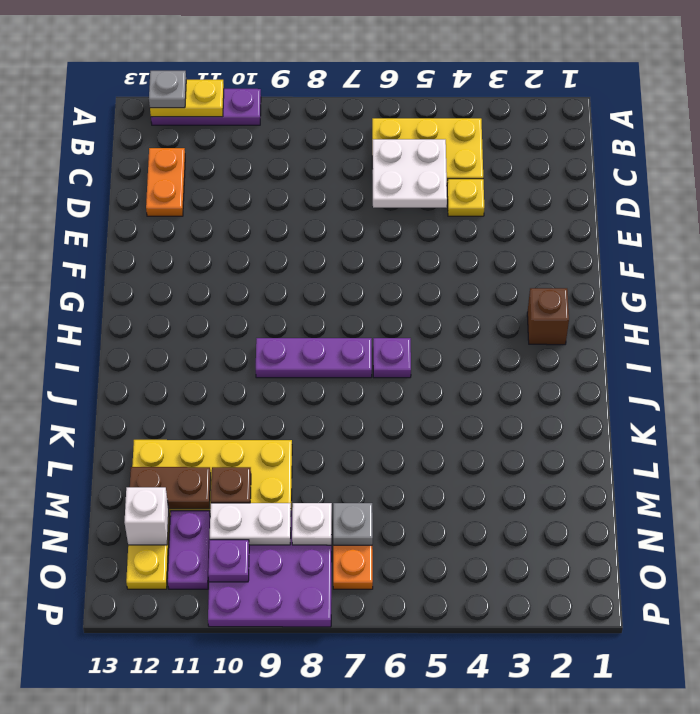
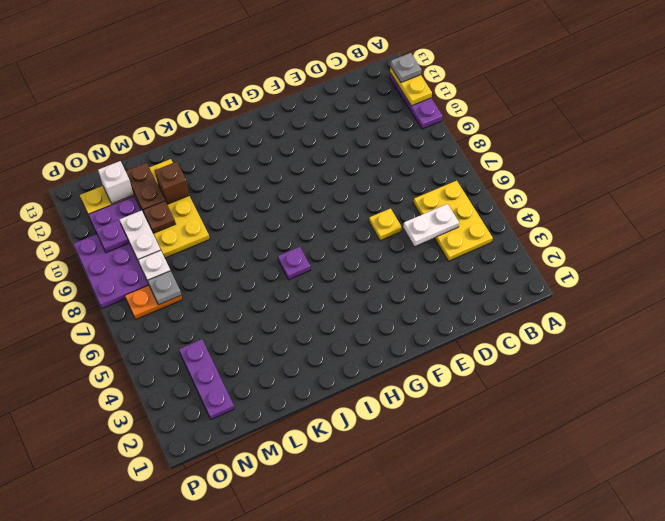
white plate C5:D6 level 2 -> white plate C5:D5 level 2
orange plate C12:D12 level 1 -> none
yellow plate D4 level 1 -> yellow plate E6 level 1
brown brick H2 level 1 -> brown brick L11 level 2
purple plate I7:I9 level 1 -> purple plate N2:N4 level 1

